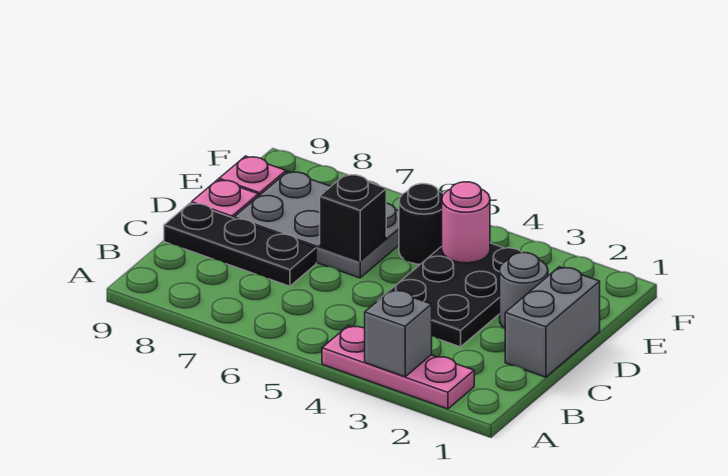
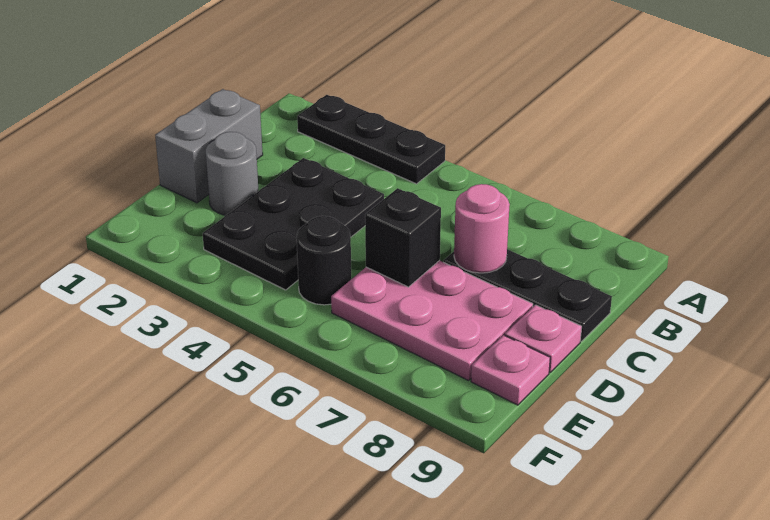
pink plate A2:A4 level 1 -> black plate A2:A4 level 1
grey brick A3 level 2 -> none
grey plate D6:E8 level 1 -> pink plate D6:E8 level 1
pink round brick E4 level 2 -> pink round brick C7 level 2

